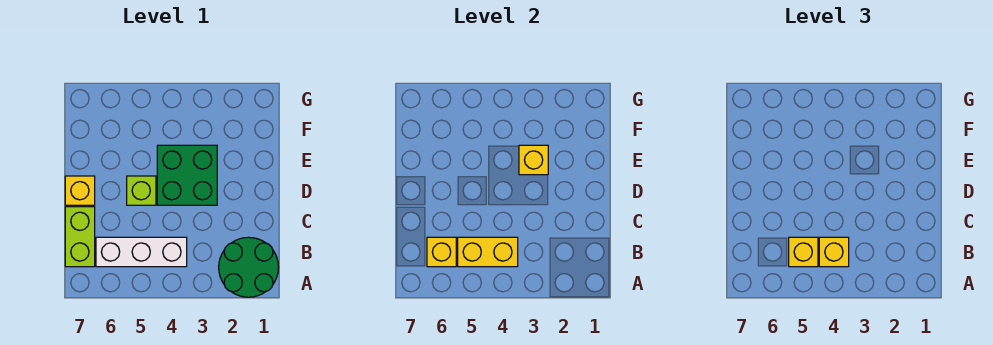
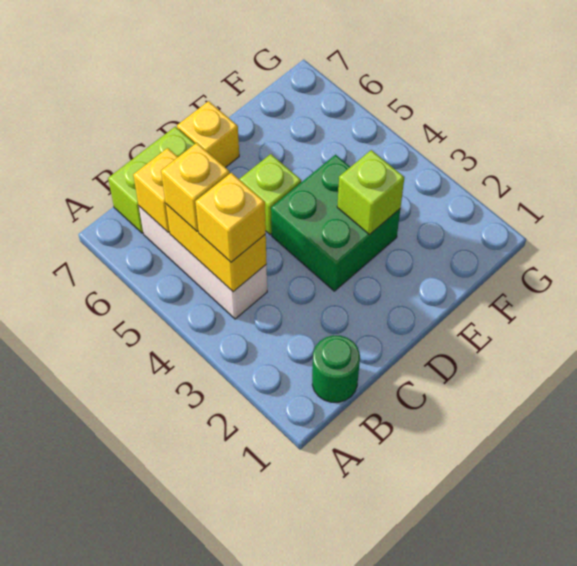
green round brick A1:B2 level 1 -> green round brick B1 level 1
yellow brick E3 level 2 -> lime brick E3 level 2

